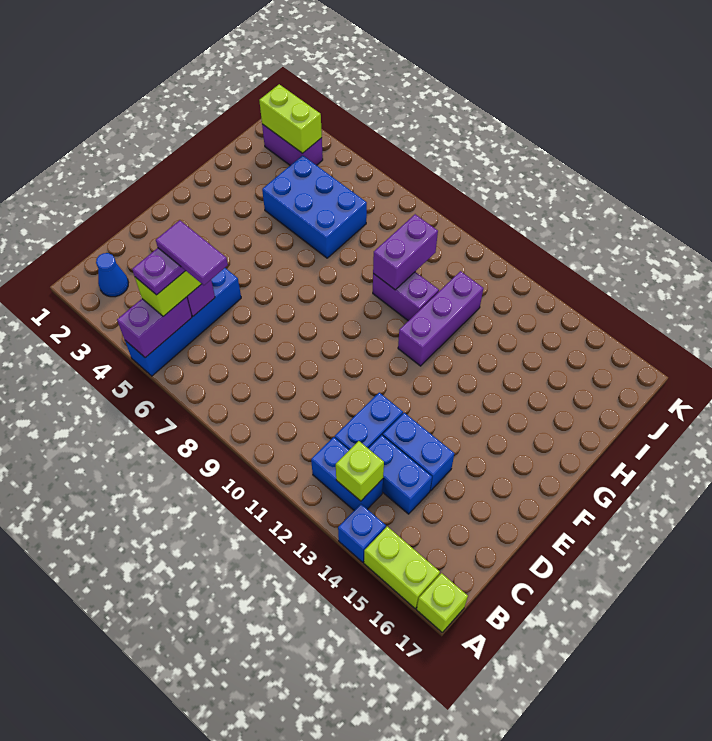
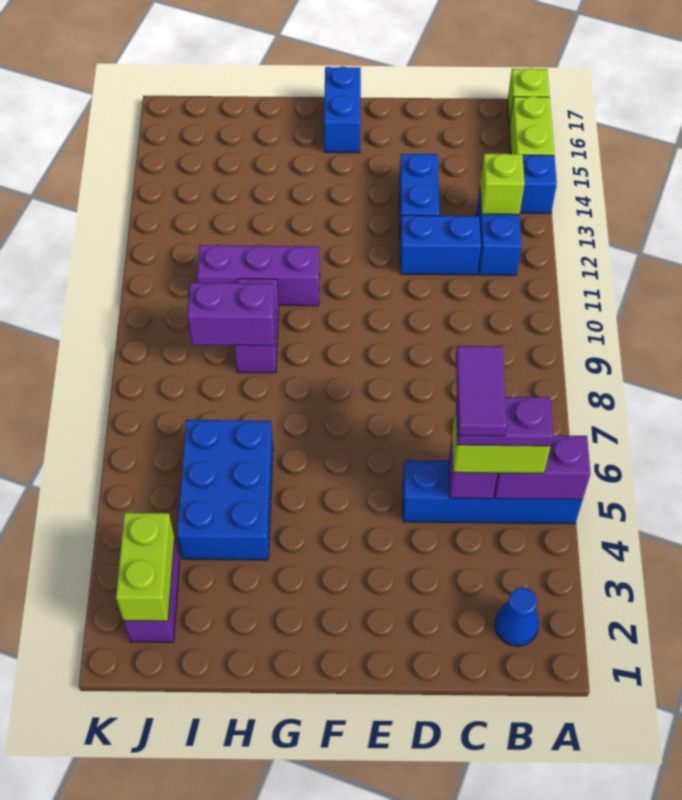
blue brick C13:C14 level 1 -> blue brick F16:F17 level 1

